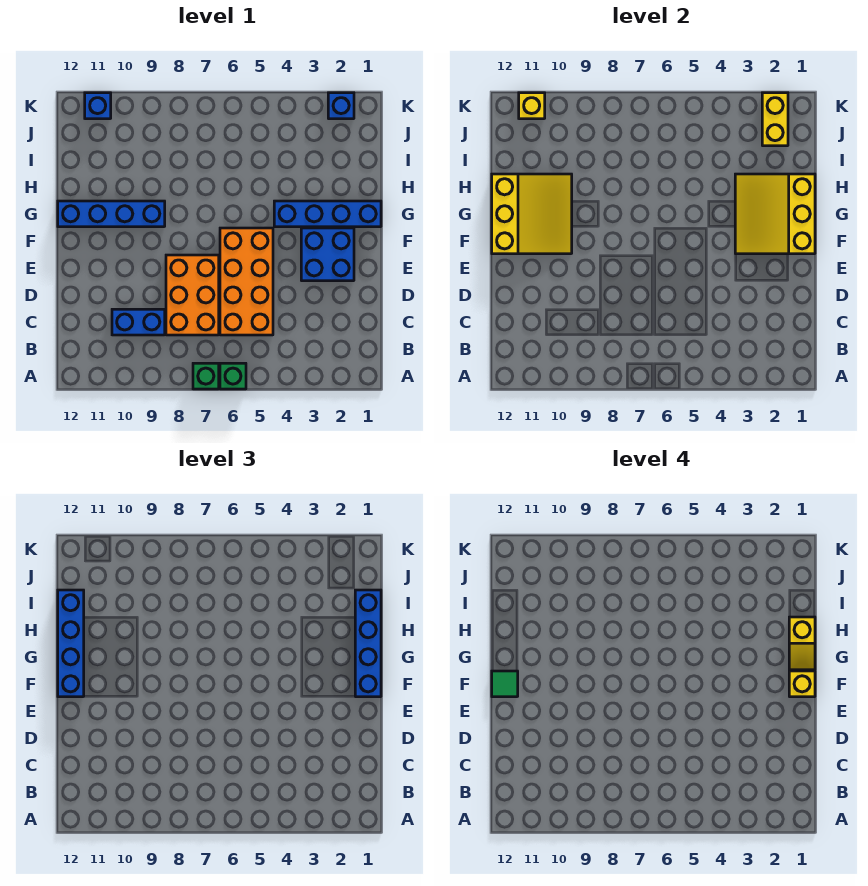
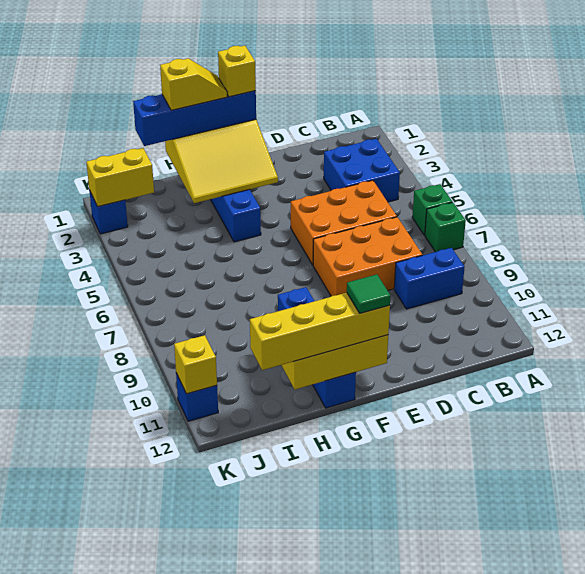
orange brick C5:F6 level 1 -> orange brick C5:E6 level 1
blue brick C9:C10 level 1 -> blue brick B9:C9 level 1
blue brick E2:F3 level 1 -> blue brick B3:C4 level 1
blue brick F12:I12 level 3 -> yellow brick F12:I12 level 3

